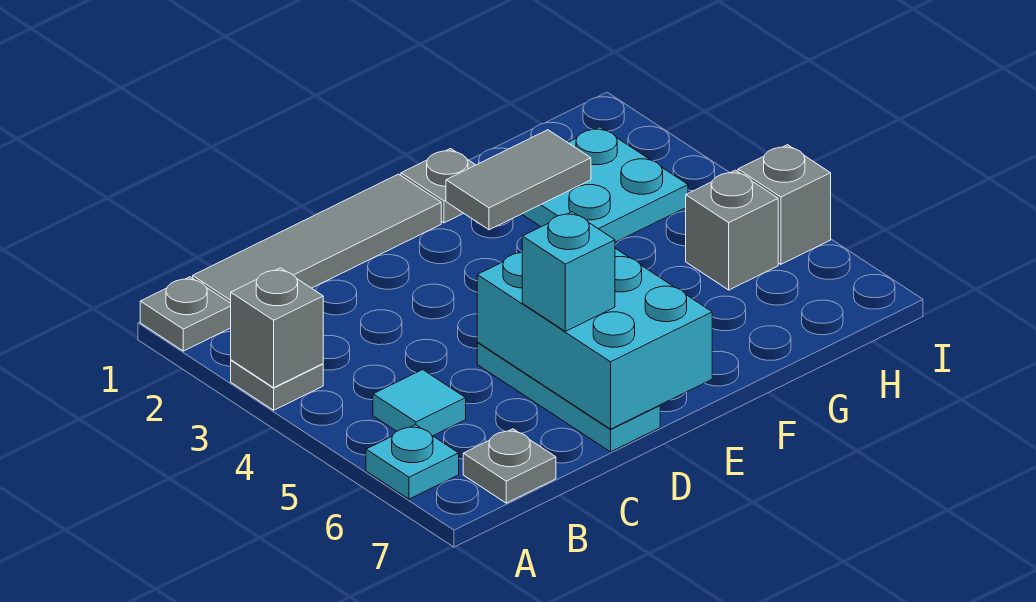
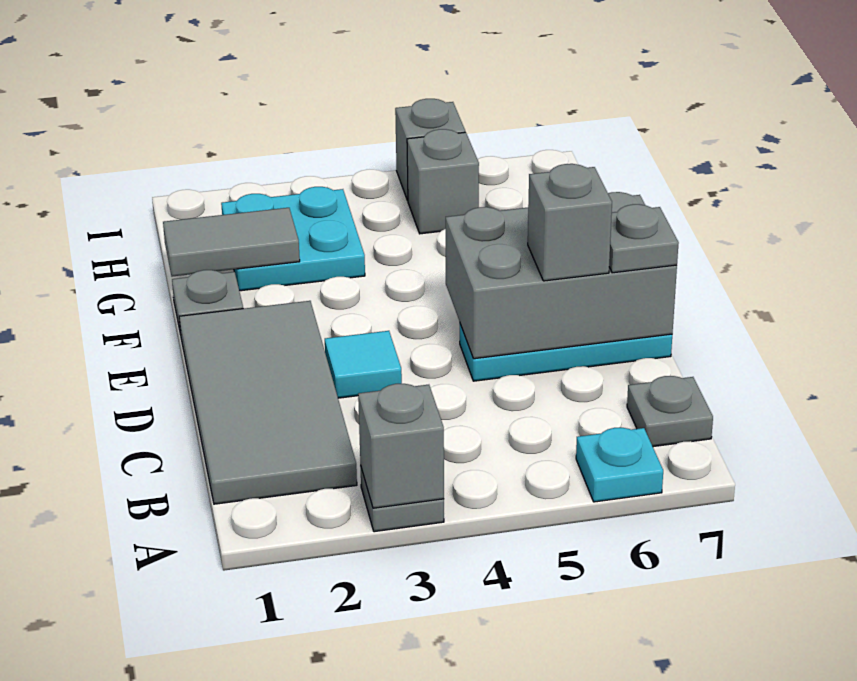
grey plate A1 level 1 -> grey plate D7 level 3
grey tile B1:E1 level 1 -> grey tile B1:E2 level 1
cyan tile B5 level 1 -> cyan tile D3 level 1
cyan brick D5:E7 level 2 -> grey brick D5:E7 level 2
cyan brick D6 level 3 -> grey brick D6 level 3
grey tile F2:G2 level 2 -> grey tile G1:G2 level 2

